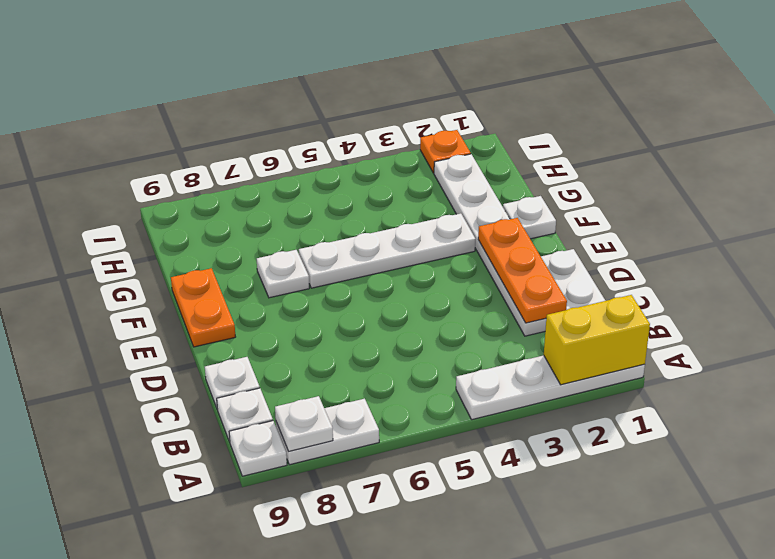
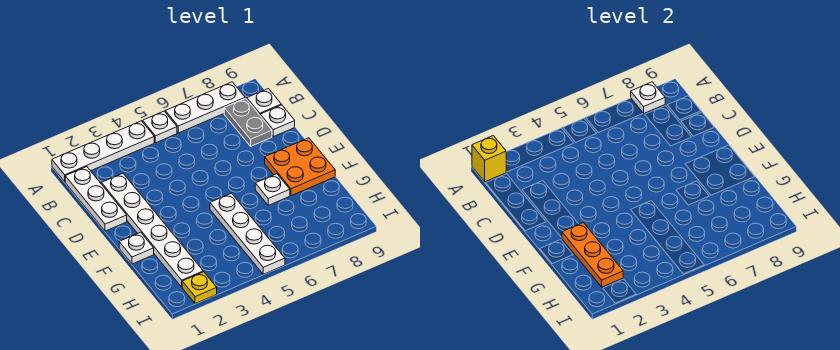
yellow brick A1:A2 level 2 -> yellow brick A1 level 2
white plate A7:A8 level 1 -> white plate A6:A8 level 1
white plate A9 level 1 -> white plate A5 level 1
none -> grey plate B8:C8 level 1
orange plate C2:E2 level 2 -> orange plate F2:H2 level 2
orange plate E9:F9 level 1 -> orange plate E8:F9 level 1
white plate F3:F6 level 1 -> white plate F5:I5 level 1
orange plate I2 level 1 -> yellow plate I2 level 1

